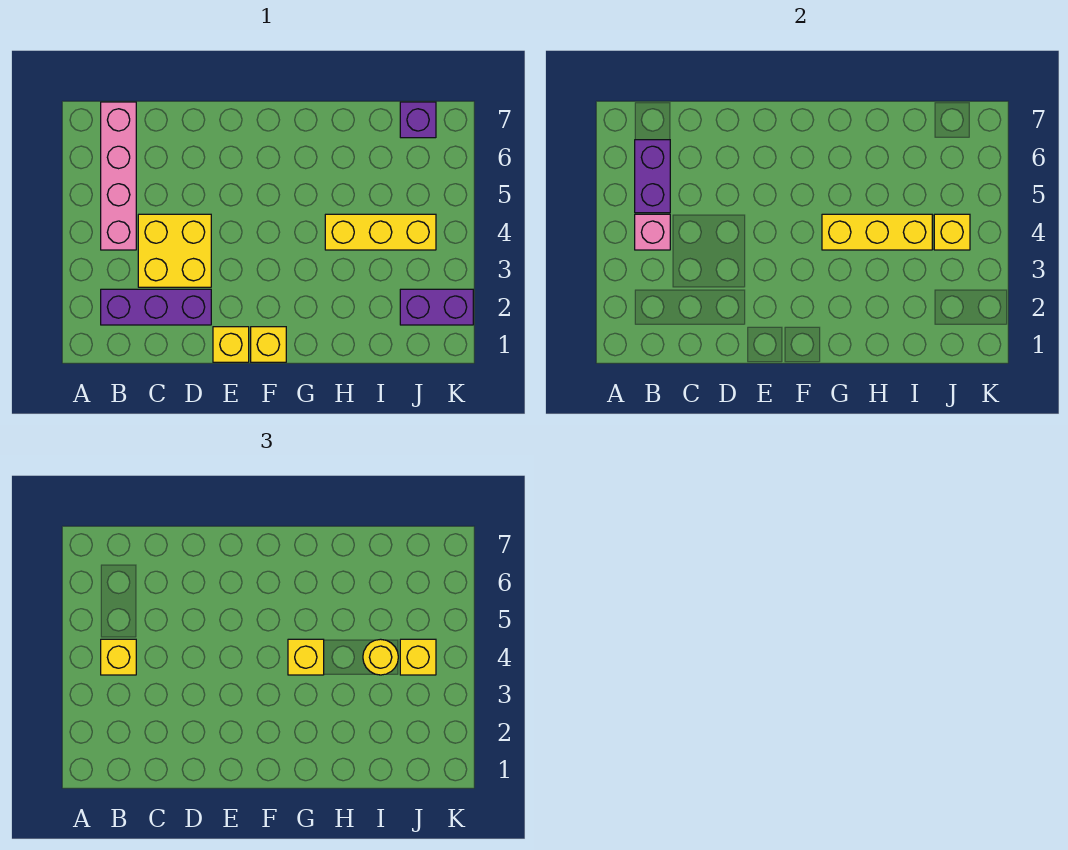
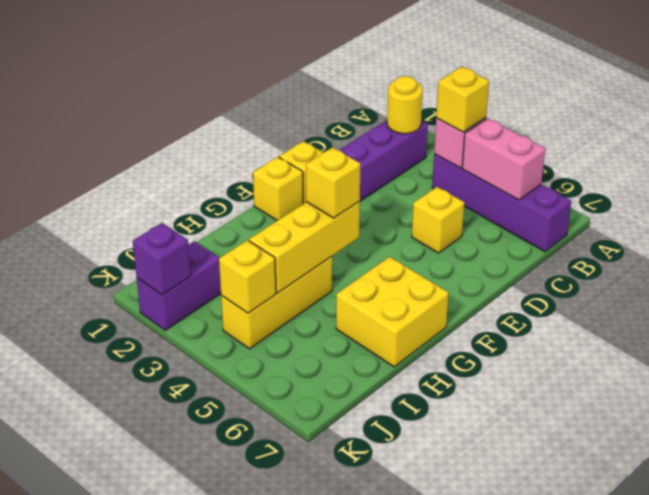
pink brick B4:B7 level 1 -> purple brick B4:B7 level 1
purple brick B5:B6 level 2 -> pink brick B5:B6 level 2
yellow brick C3:D4 level 1 -> yellow brick G6:H7 level 1
yellow round brick I4 level 3 -> yellow round brick B2 level 2
yellow brick J4 level 3 -> yellow brick D5 level 1
purple brick J7 level 1 -> purple brick K2 level 2

